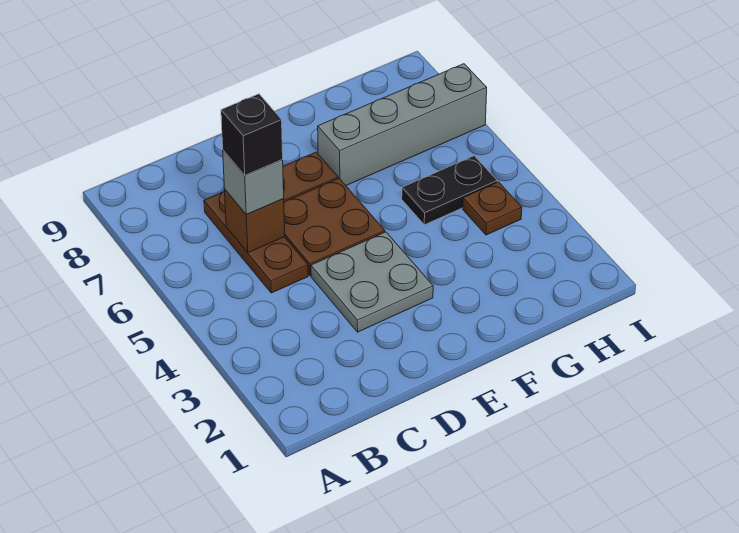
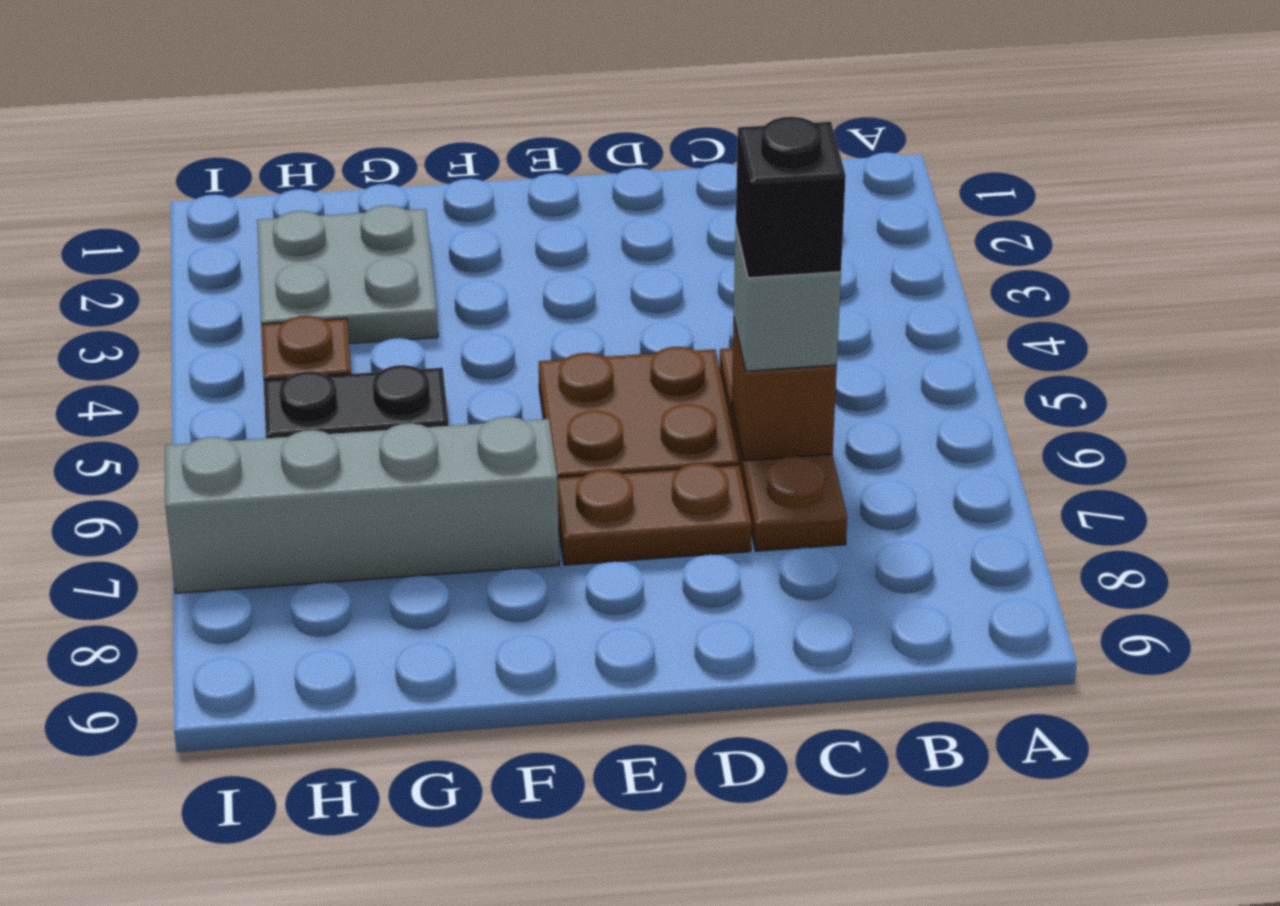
grey plate D3:E4 level 1 -> grey plate G2:H3 level 1

